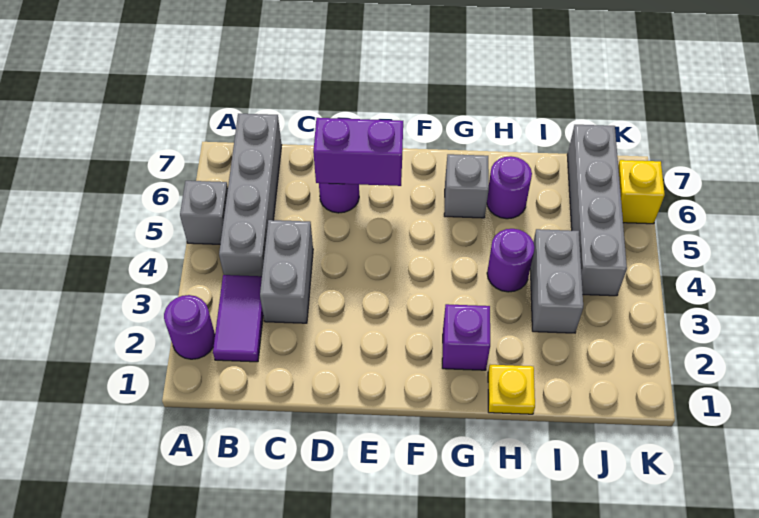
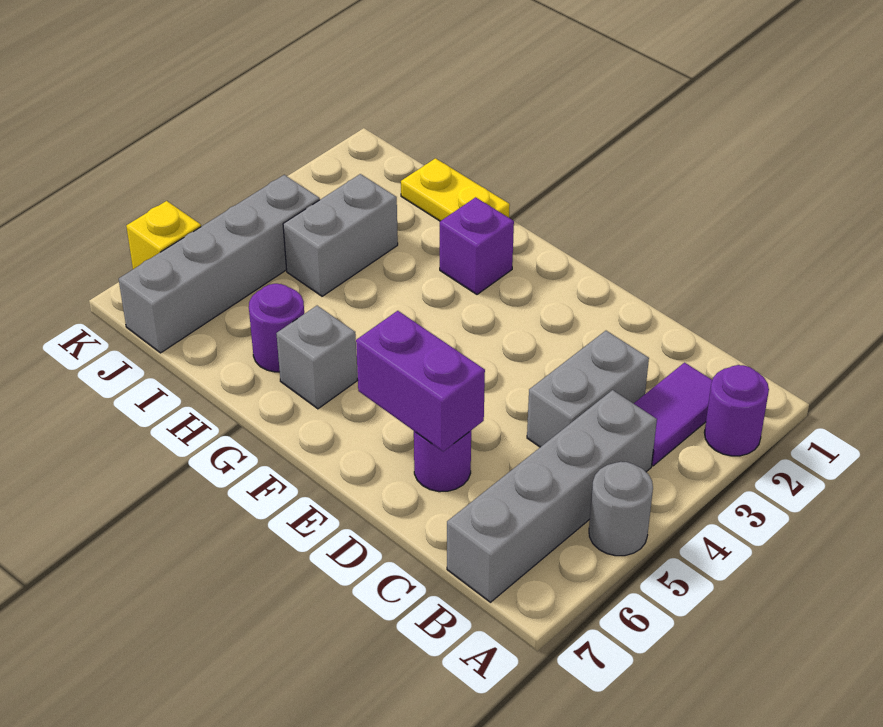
grey brick A5 level 1 -> grey round brick A5 level 1
yellow plate H1 level 1 -> yellow plate H1:I1 level 1
purple round brick H4 level 1 -> none

